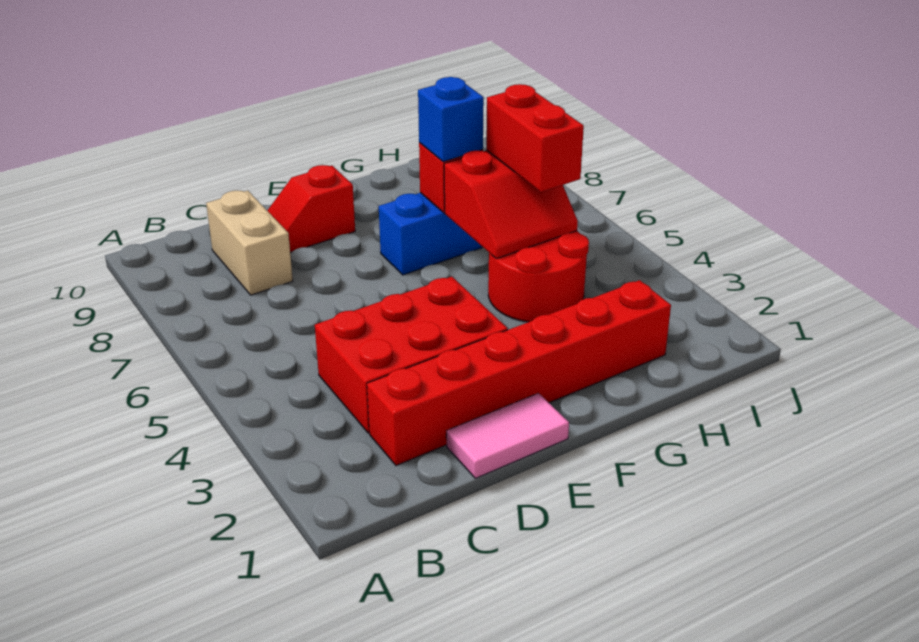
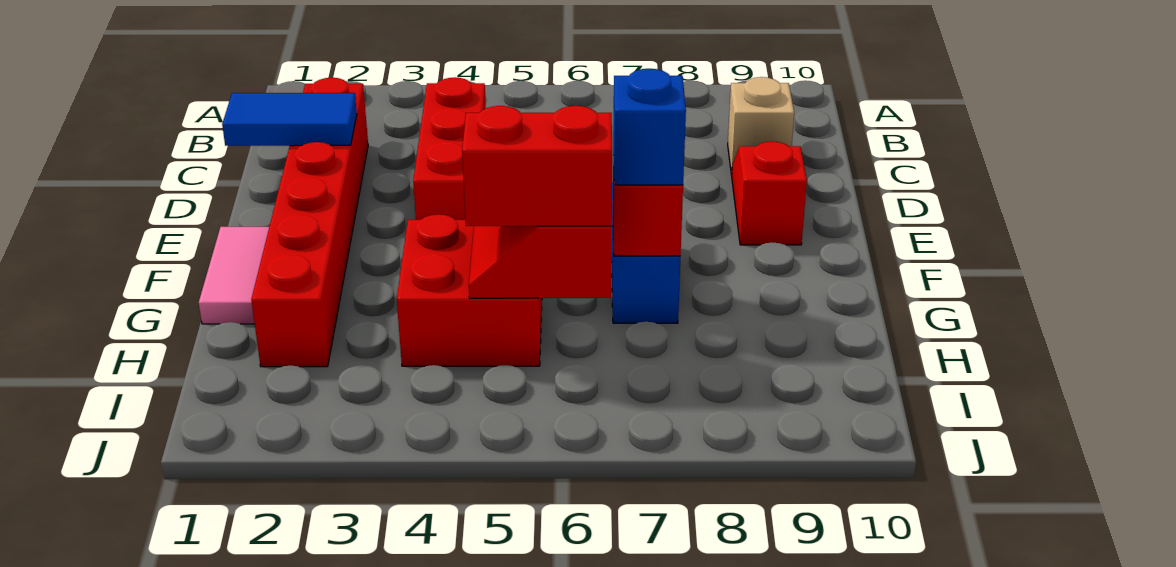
red brick C3:E4 level 1 -> red brick C4:E4 level 1
tan brick C8:C9 level 1 -> tan brick C9 level 1
pink tile D1:E1 level 1 -> pink tile F1:G1 level 1
none -> blue tile D1:D2 level 2
red round brick G4:H5 level 1 -> red brick G4:H5 level 1

